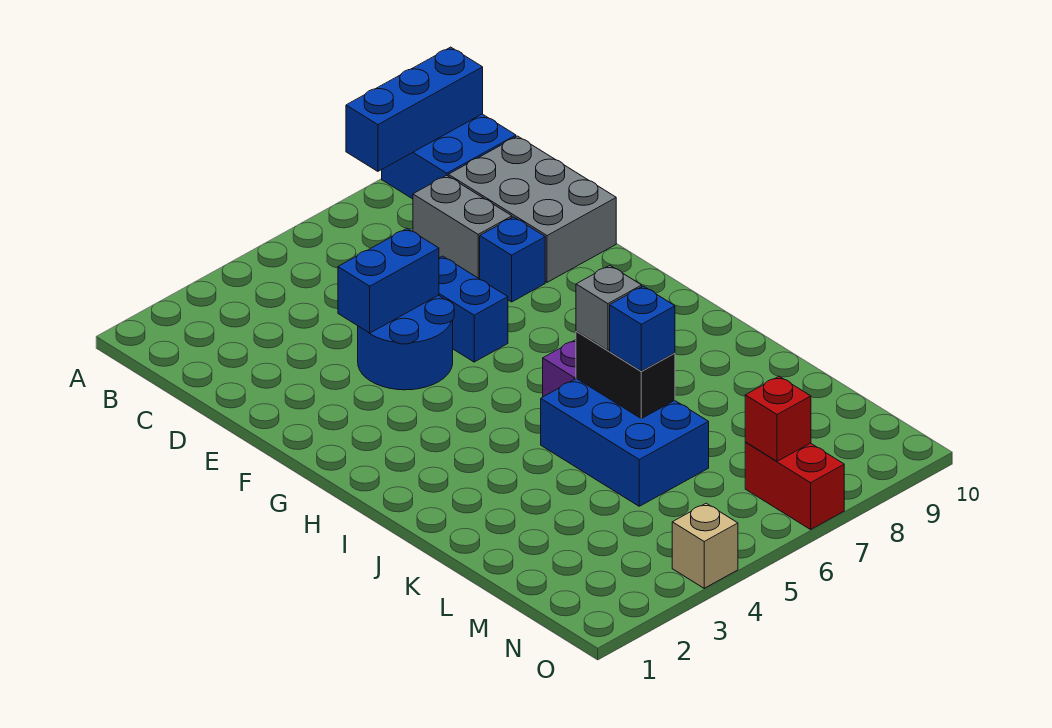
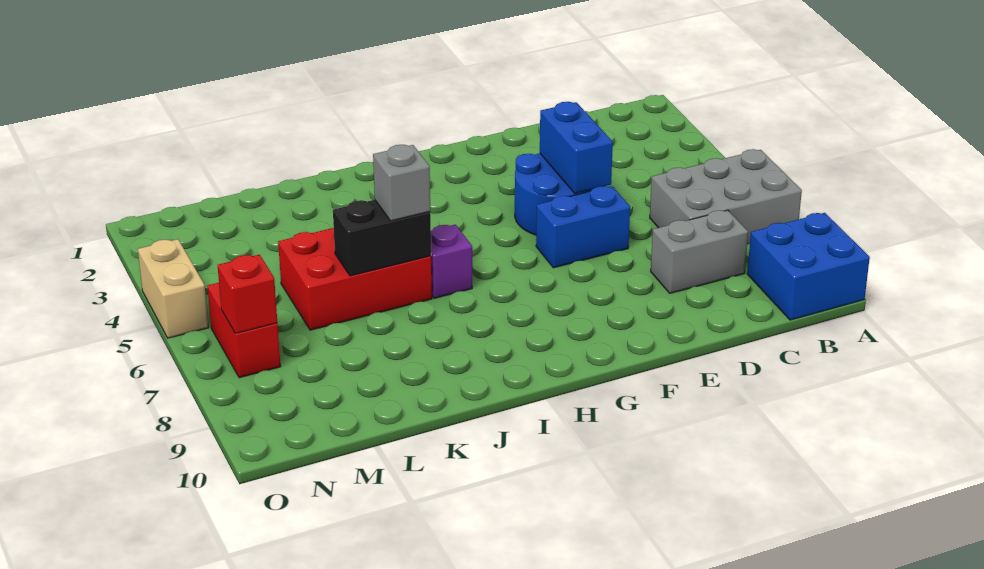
blue brick A8:A10 level 2 -> none
grey brick C9:E10 level 1 -> grey brick A6:C7 level 1
blue brick E8 level 1 -> none
blue brick J5:L6 level 1 -> red brick J5:L6 level 1
blue brick K6 level 3 -> none
red brick N7:O7 level 1 -> red brick N6:N7 level 1
tan brick O4 level 1 -> tan brick O4:O5 level 1

